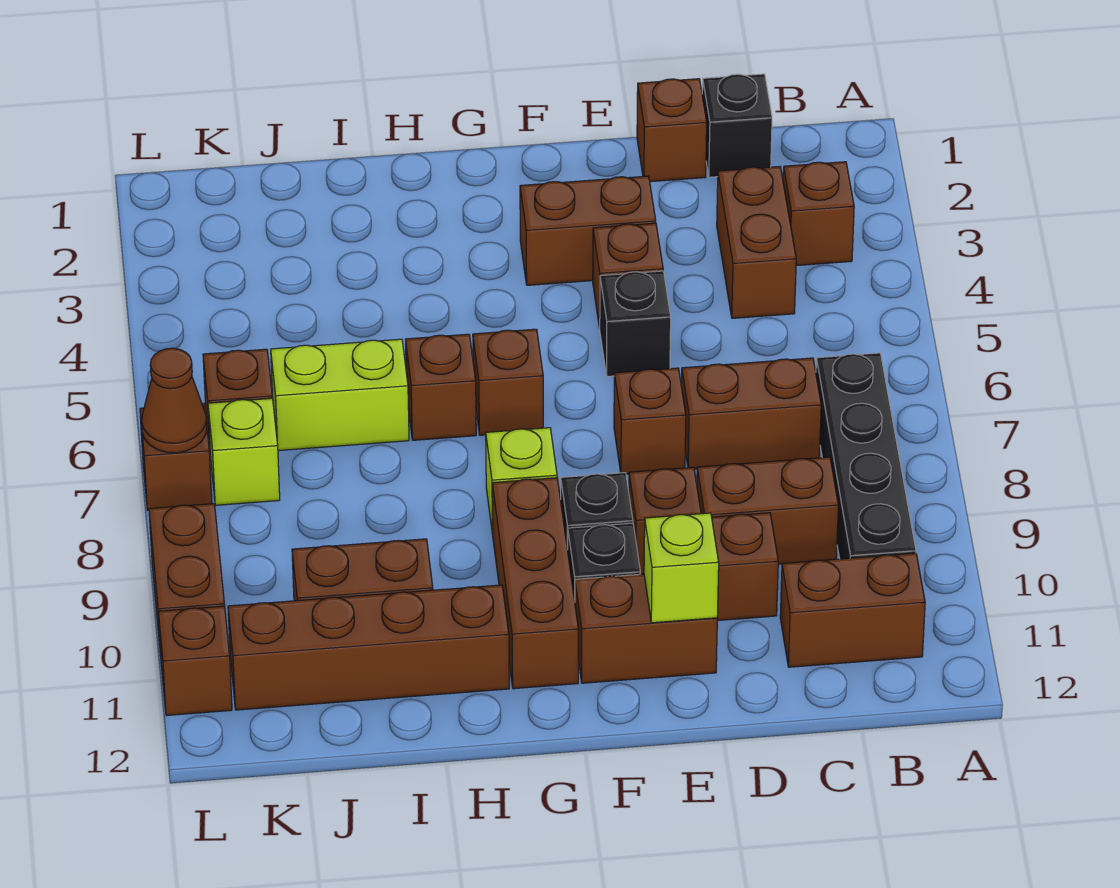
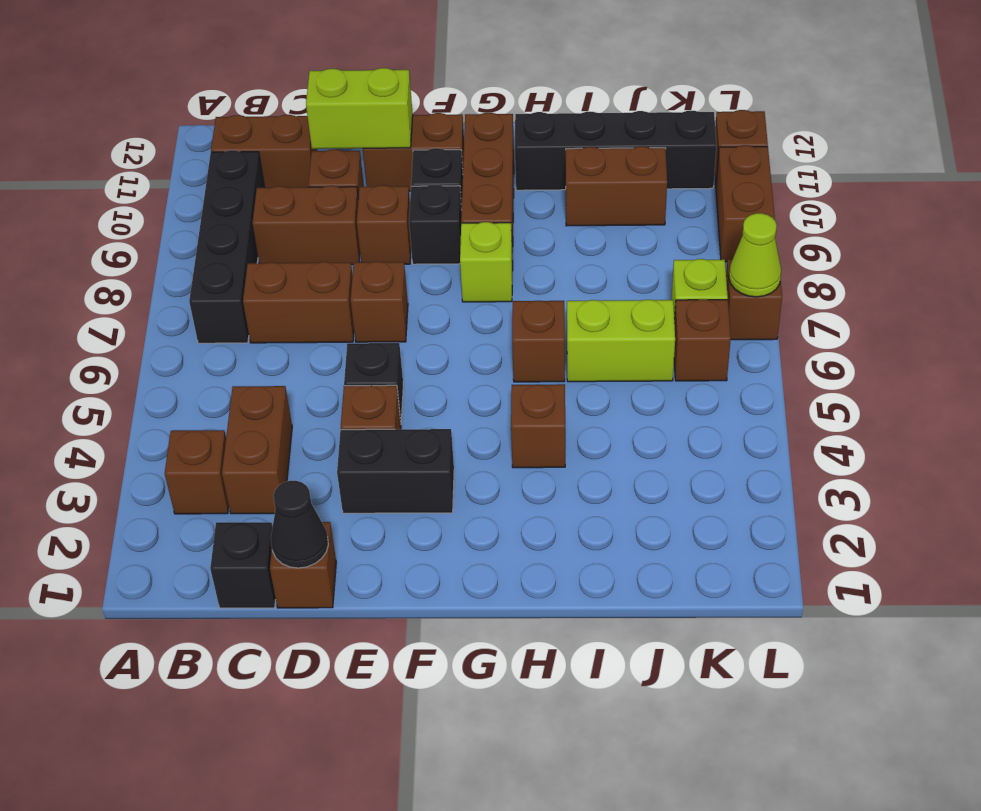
none -> black cone D1 level 2
brown brick E3:F3 level 1 -> black brick E3:F3 level 1
lime brick E11 level 2 -> lime brick D11:E11 level 2
brown brick G6 level 1 -> brown brick H4 level 1
brown brick H11:K11 level 1 -> black brick H11:K11 level 1
brown cone L7 level 2 -> lime cone L7 level 2

